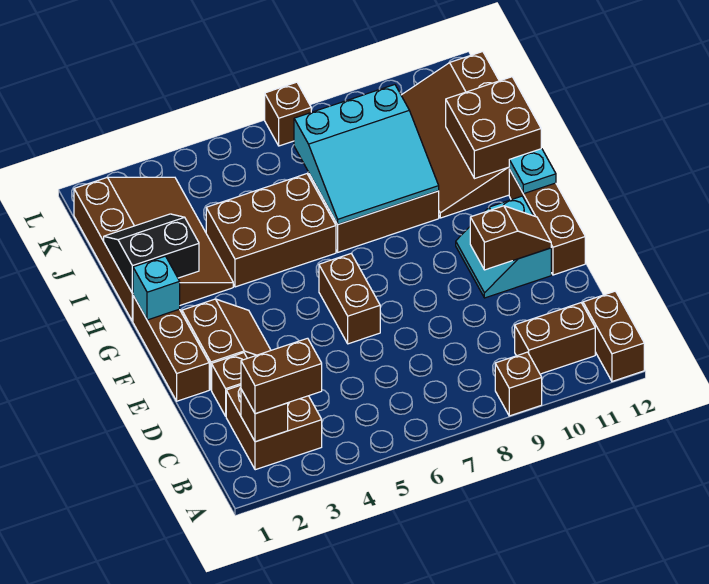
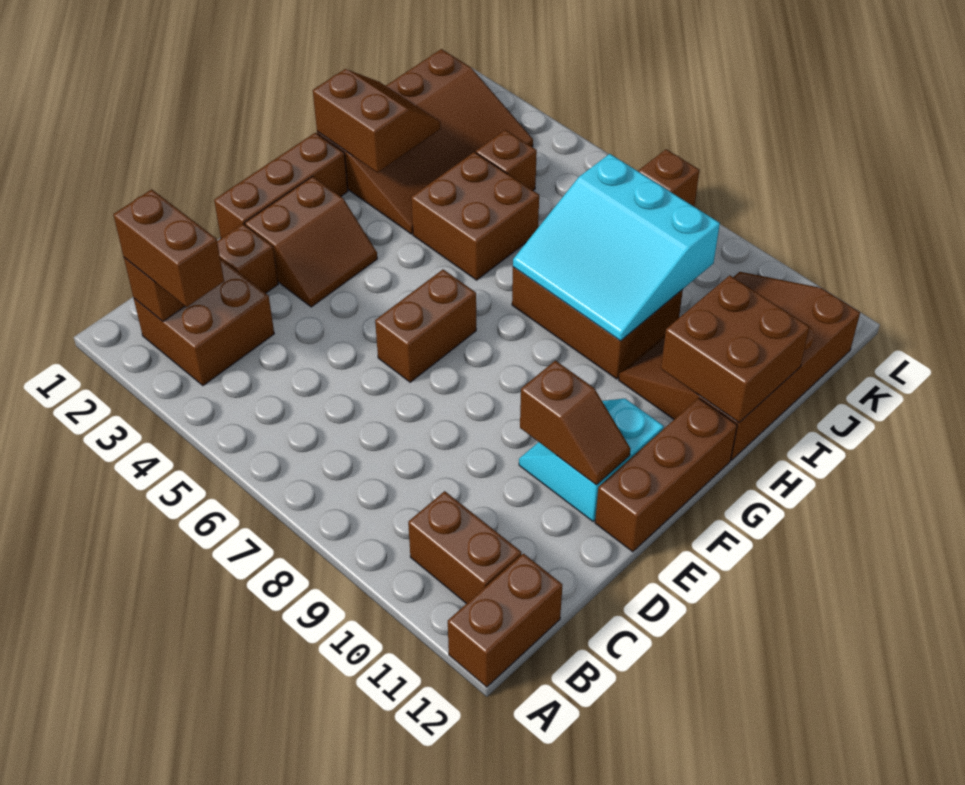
brown brick A9 level 1 -> brown brick J4 level 1
cyan brick G1 level 2 -> none
cyan plate G12 level 2 -> none
black slope H1:I2 level 2 top H -> brown slope H1:I2 level 2 top H
brown brick H4:I6 level 1 -> brown brick H4:I5 level 1

